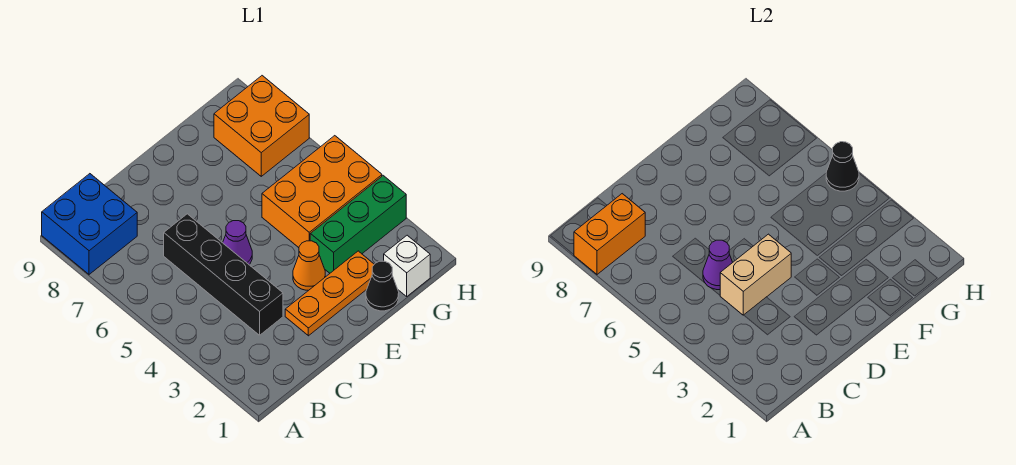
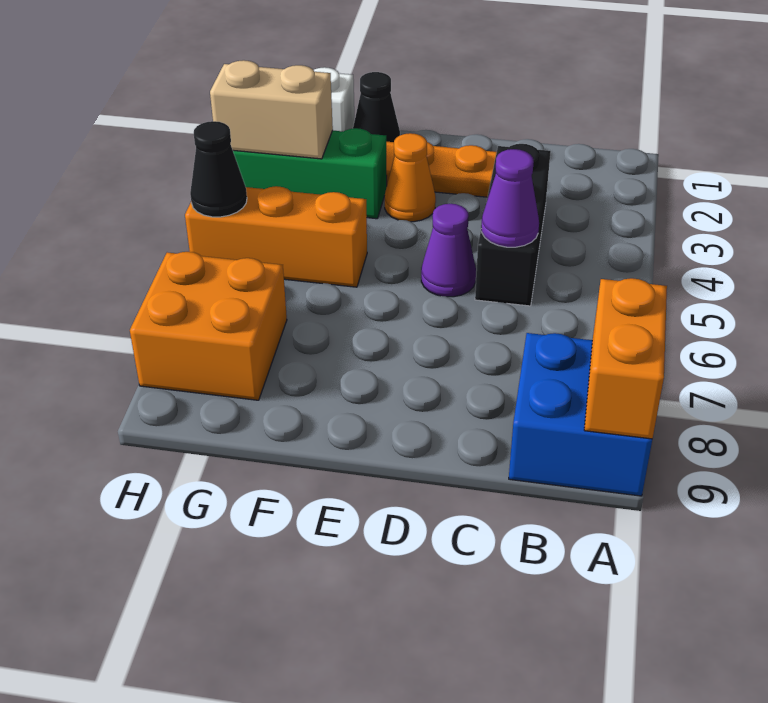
orange brick A8:B8 level 2 -> orange brick A8:A9 level 2
black brick C3:C6 level 1 -> black brick C3:C5 level 1
tan brick C4:D4 level 2 -> tan brick G3:H3 level 2
orange brick F4:H5 level 1 -> orange brick F5:H5 level 1

